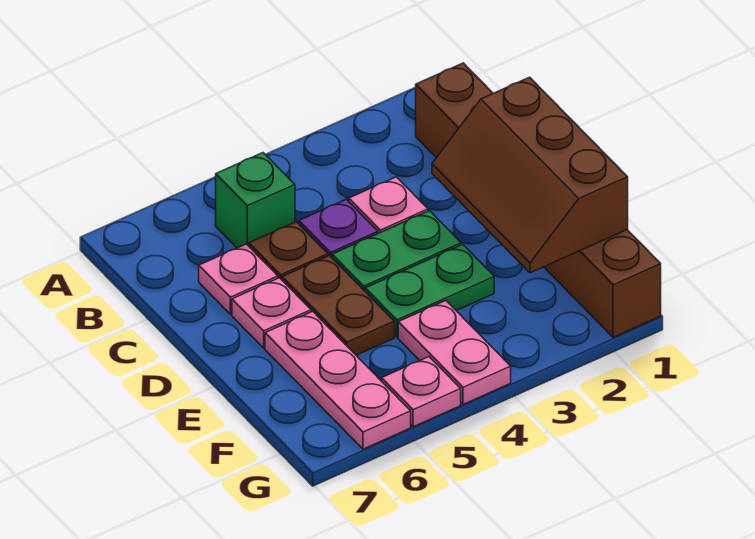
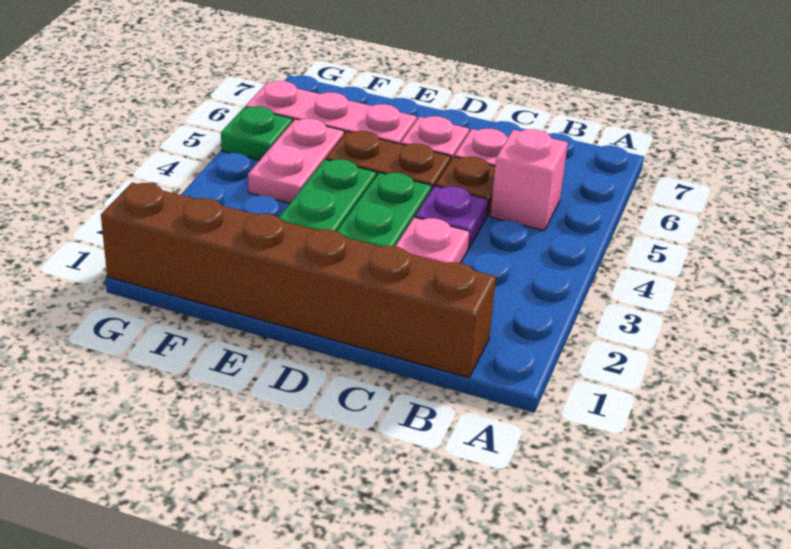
green brick B5 level 1 -> pink brick B5 level 1
brown slope D1:F2 level 2 top 1 -> none
pink plate F4:G4 level 1 -> pink plate F4:F5 level 1
pink plate G5 level 1 -> green plate G5 level 1

